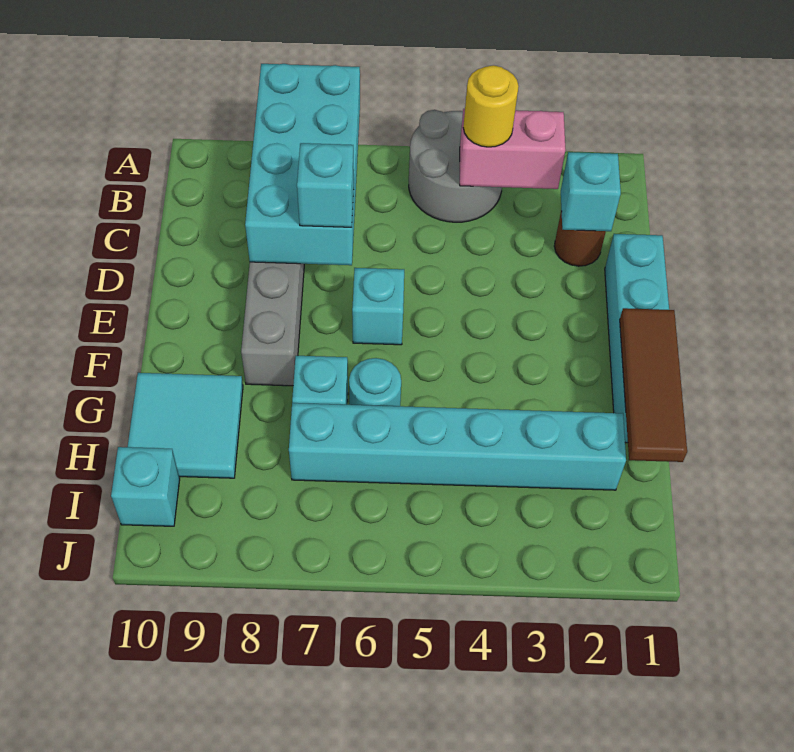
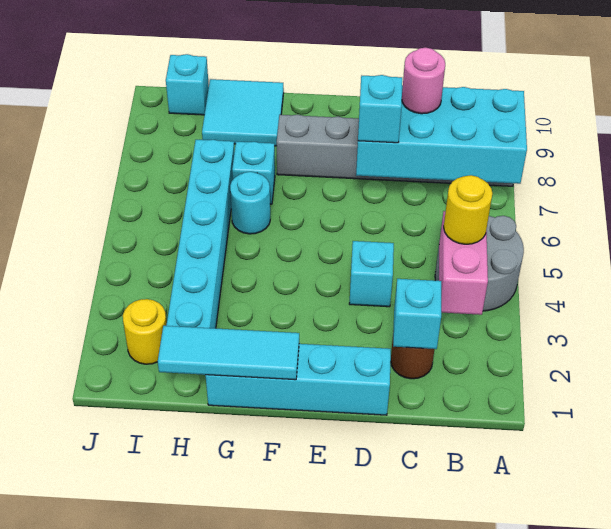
none -> pink round brick C8 level 3
cyan brick E6 level 1 -> cyan brick D4 level 1
brown tile F1:H1 level 2 -> cyan tile F1:H1 level 2
none -> yellow round brick I2 level 1

